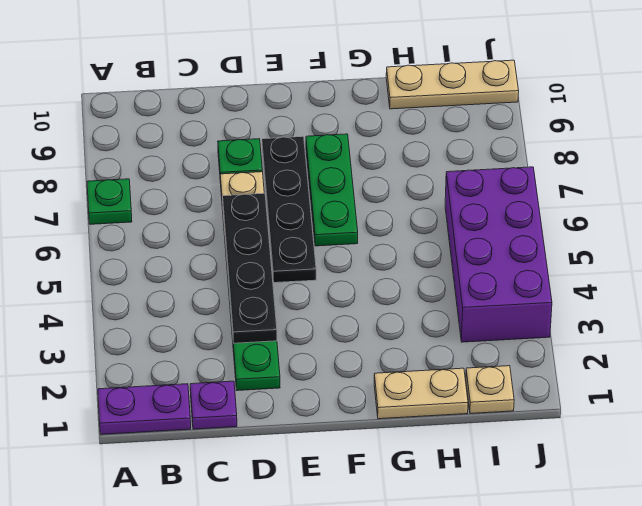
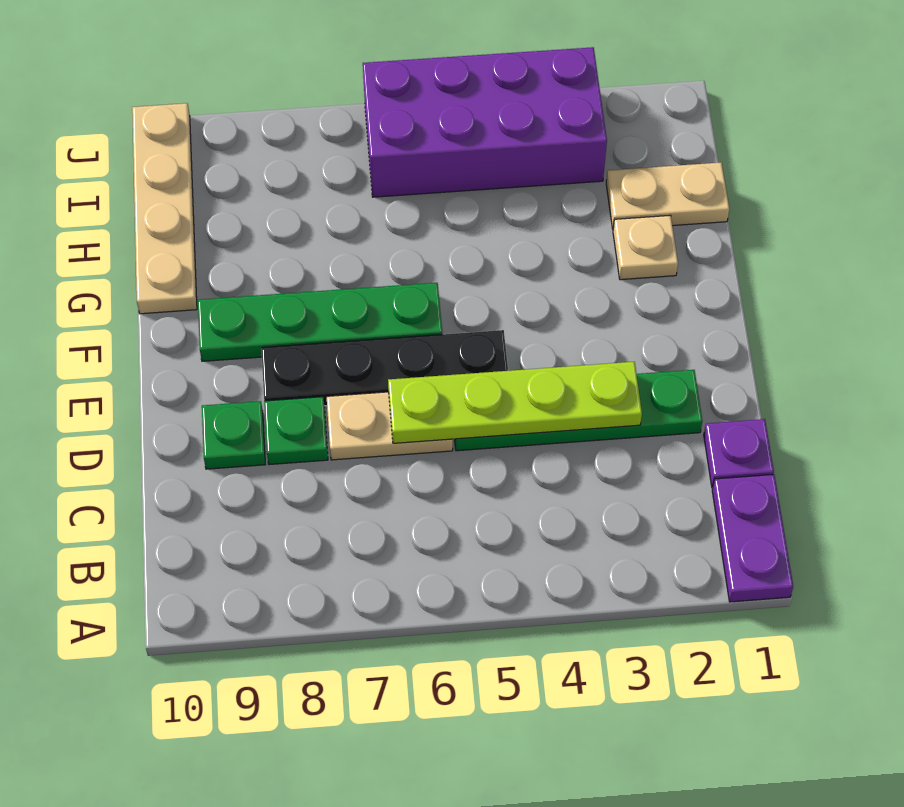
green plate A7 level 1 -> green plate D9 level 1
black plate D3:D6 level 2 -> lime plate D3:D6 level 2
green plate F6:F8 level 1 -> green plate F6:F9 level 1
tan plate G1:H1 level 1 -> tan plate H1:H2 level 1
tan plate H10:J10 level 1 -> tan plate G10:J10 level 1
tan plate I1 level 1 -> tan plate G2 level 1

